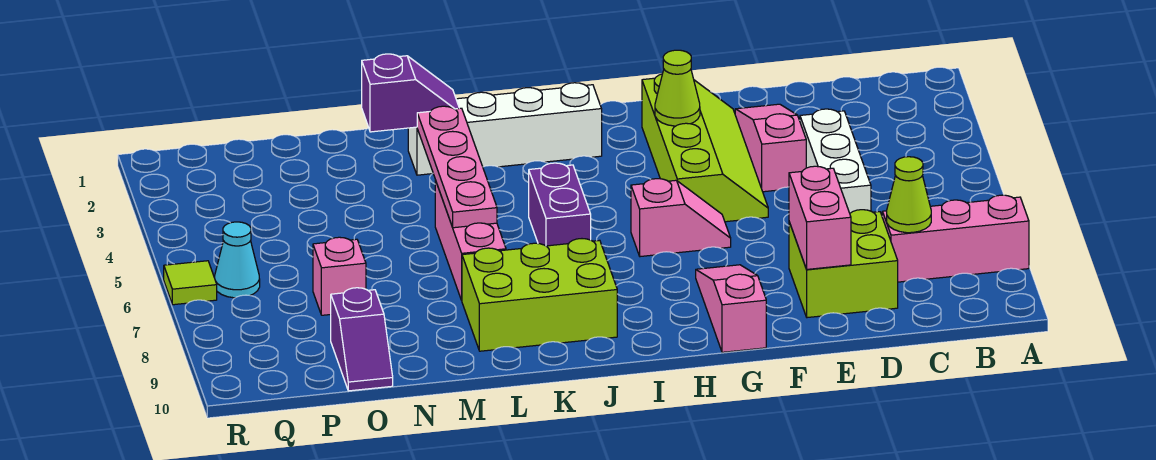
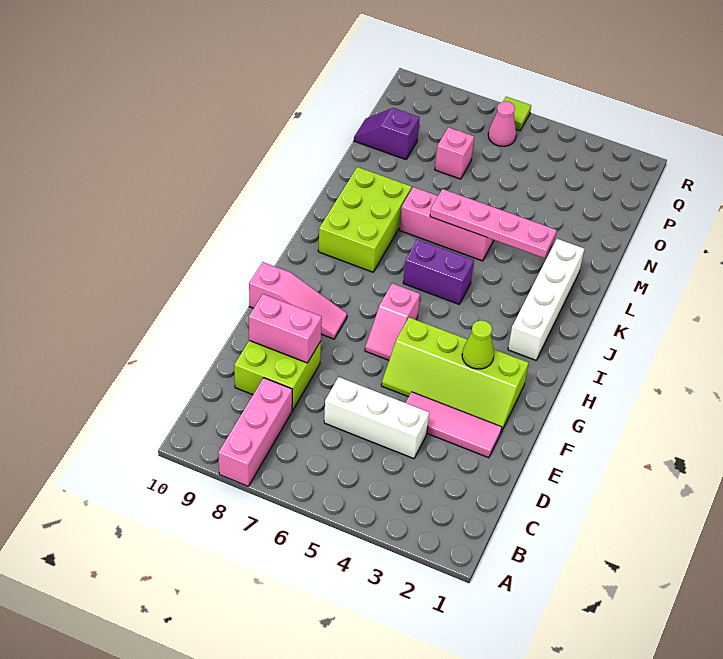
lime cone C8 level 2 -> none
pink slope E2:E4 level 1 top 4 -> pink tile E2:E4 level 1
purple slope L2:M2 level 2 top M -> none
cyan cone Q6 level 1 -> pink cone Q6 level 1

